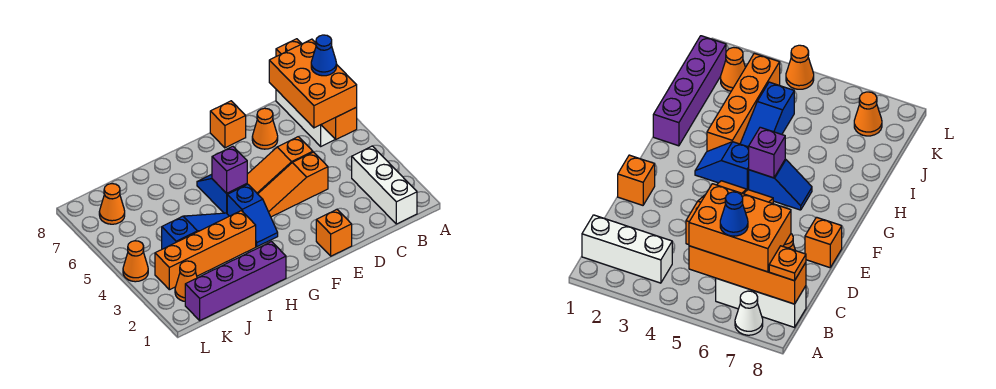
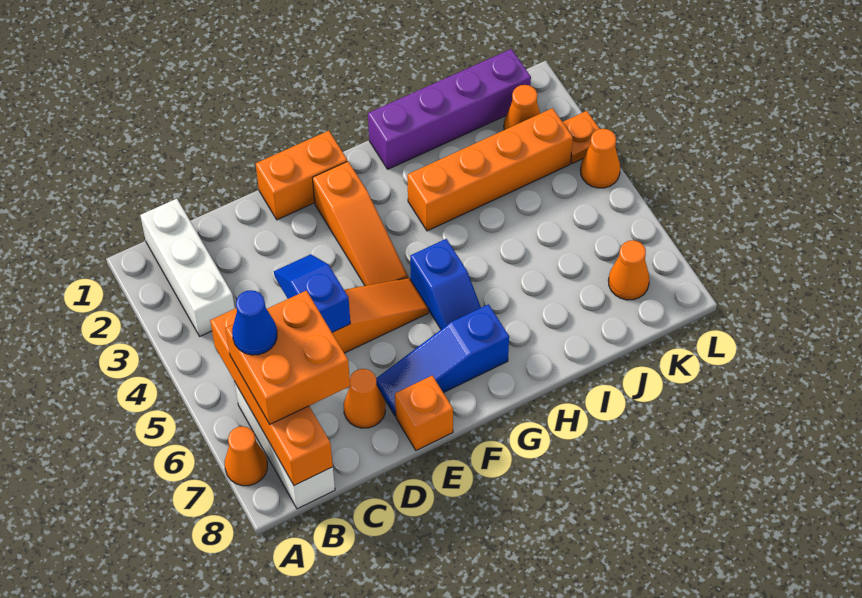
white cone A7 level 1 -> orange cone A7 level 1
orange brick B5:C7 level 3 -> orange brick B6:C7 level 3
orange plate B8 level 3 -> orange plate L3 level 1
orange slope D4:F4 level 1 top D -> orange slope F2:F4 level 1 top 2
orange brick E1 level 1 -> orange brick E1:F1 level 1
blue slope G3:G4 level 1 top 4 -> blue slope D4:D5 level 2 top 5
purple brick G5 level 2 -> none
blue slope H4:J4 level 1 top J -> blue slope E7:G7 level 1 top G

